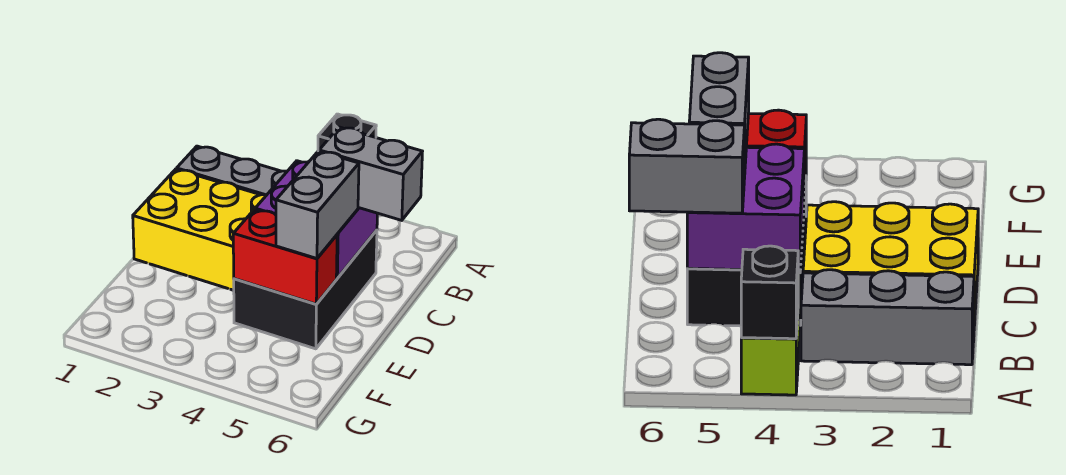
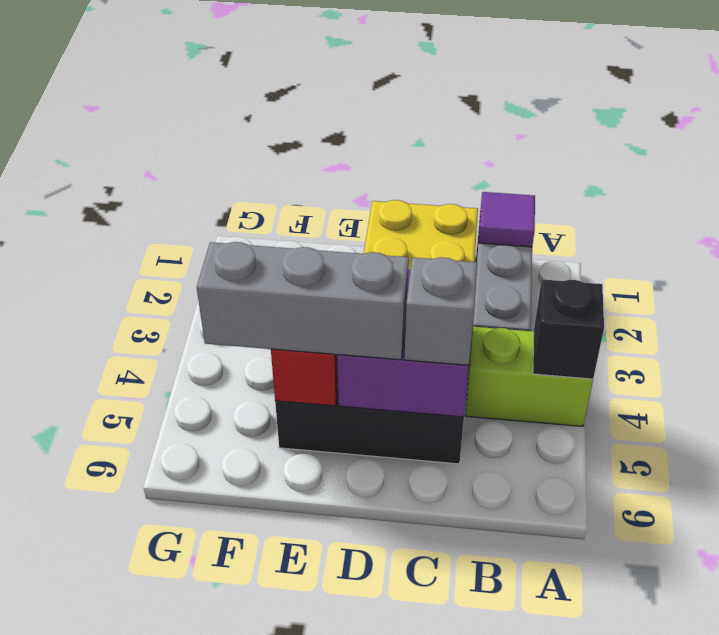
none -> purple tile B1 level 2
grey brick C5:C6 level 3 -> grey brick C5 level 3
grey brick D5:E5 level 3 -> grey brick D5:F5 level 3

